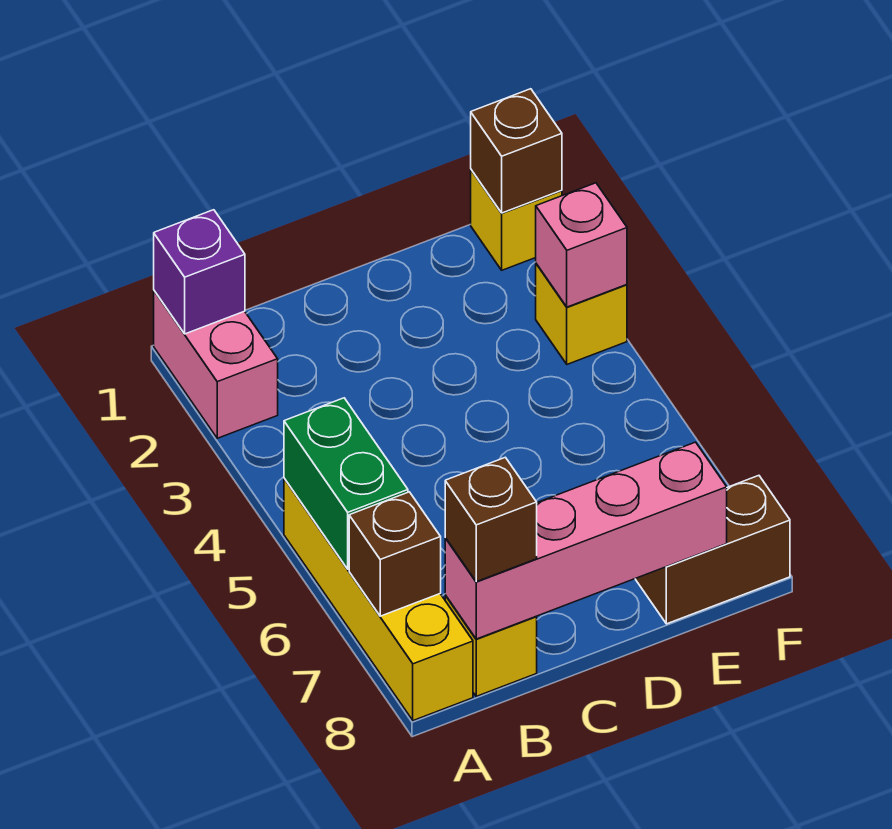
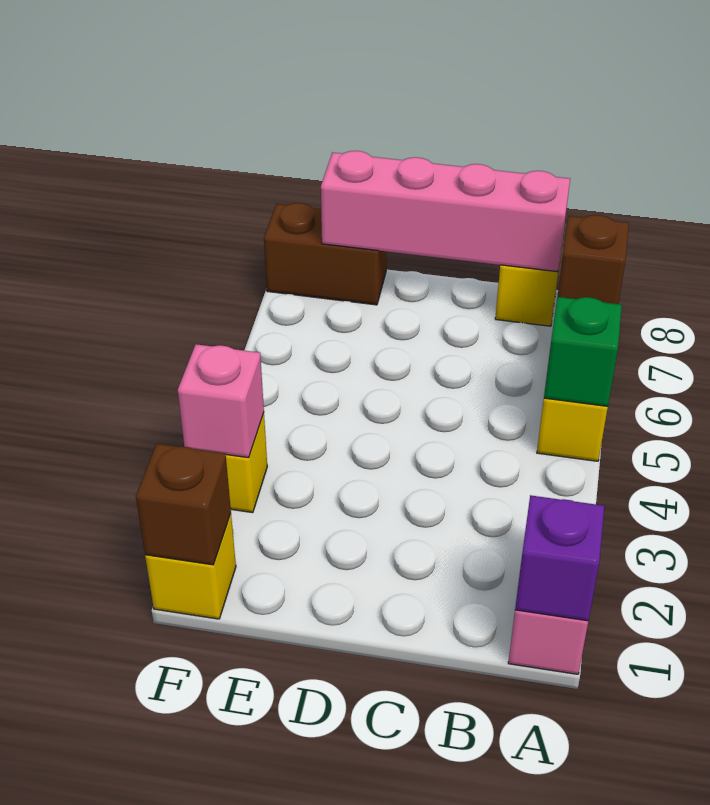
green brick A5:A6 level 2 -> green brick A5 level 2
brown brick B8 level 3 -> none

